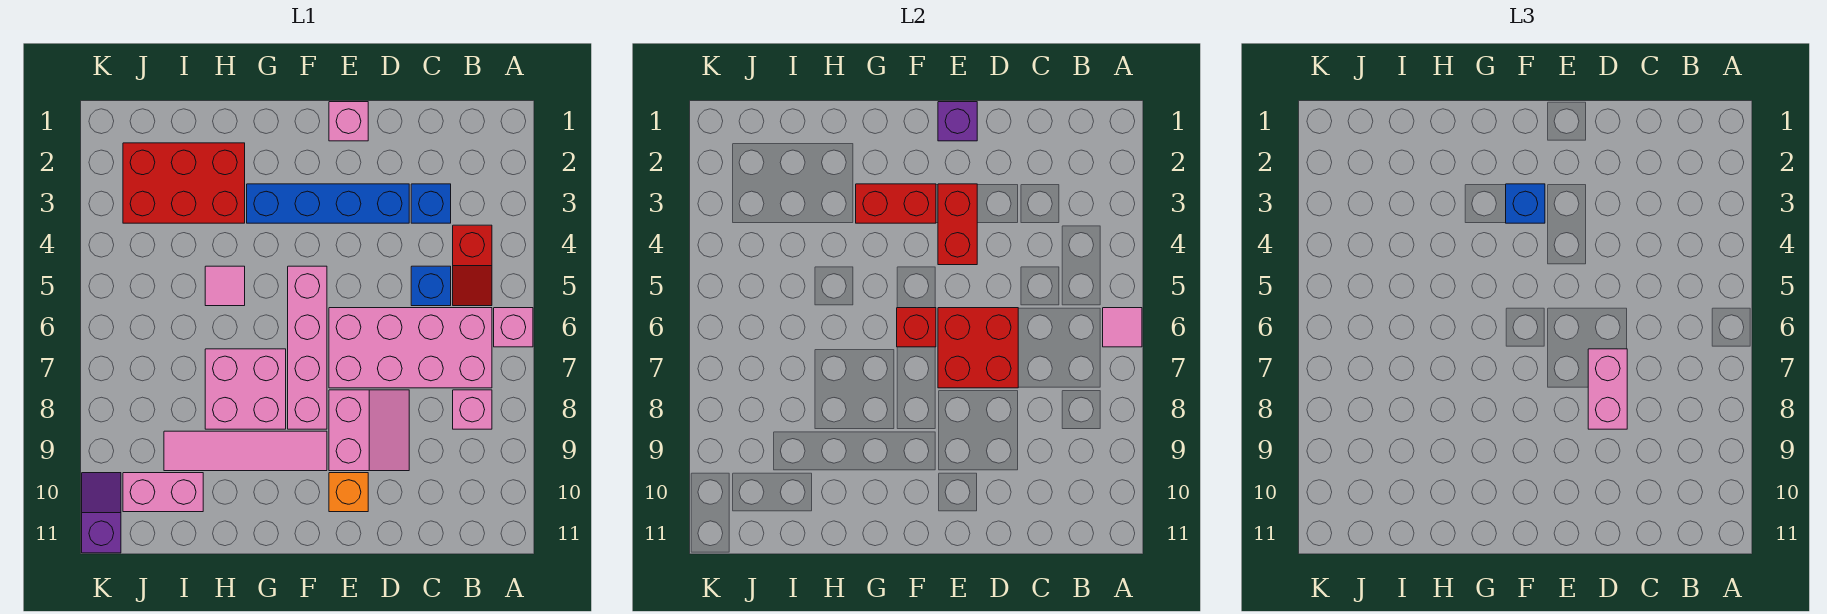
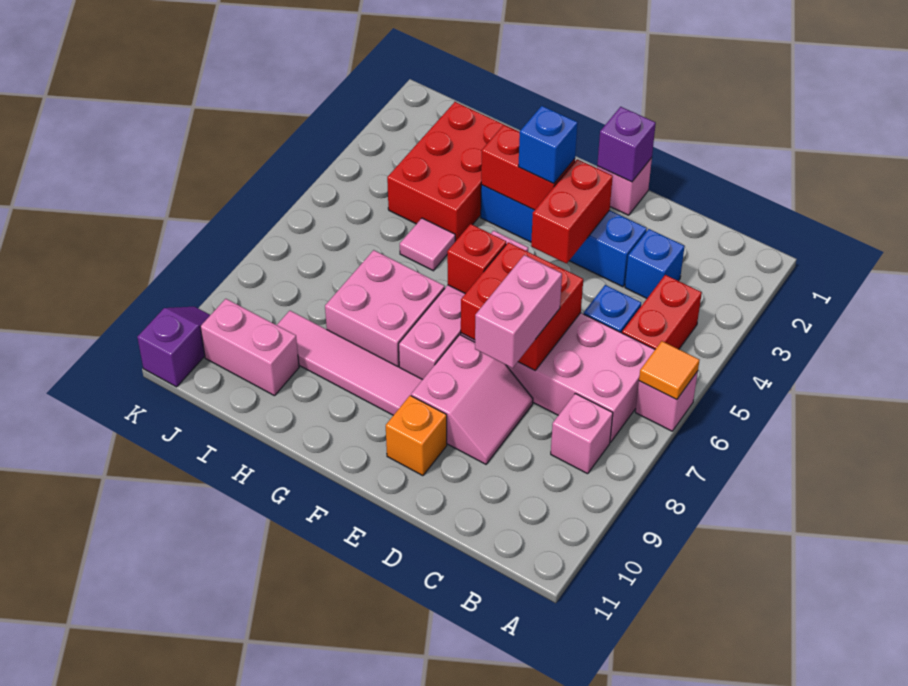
pink tile A6 level 2 -> orange tile A6 level 2
red slope B4:B5 level 1 top 4 -> red brick B4:B5 level 1
red brick H2:J3 level 1 -> red brick H2:I4 level 1

